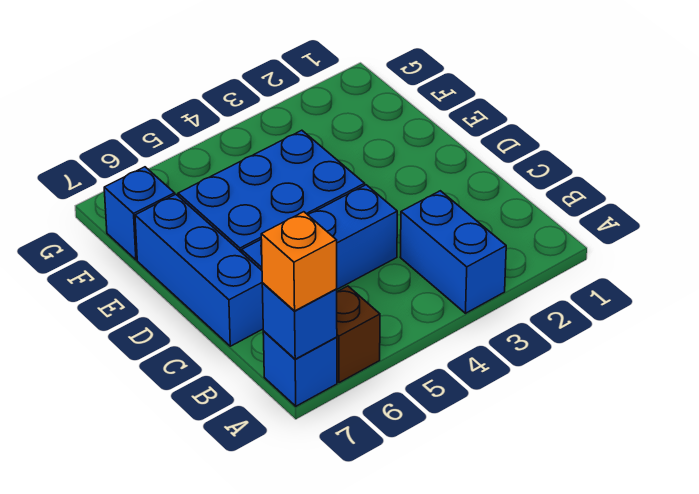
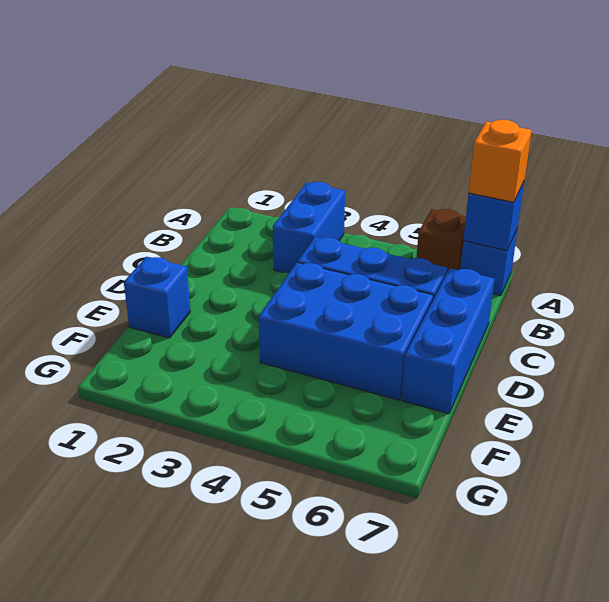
blue brick F7 level 1 -> blue brick E1 level 1

